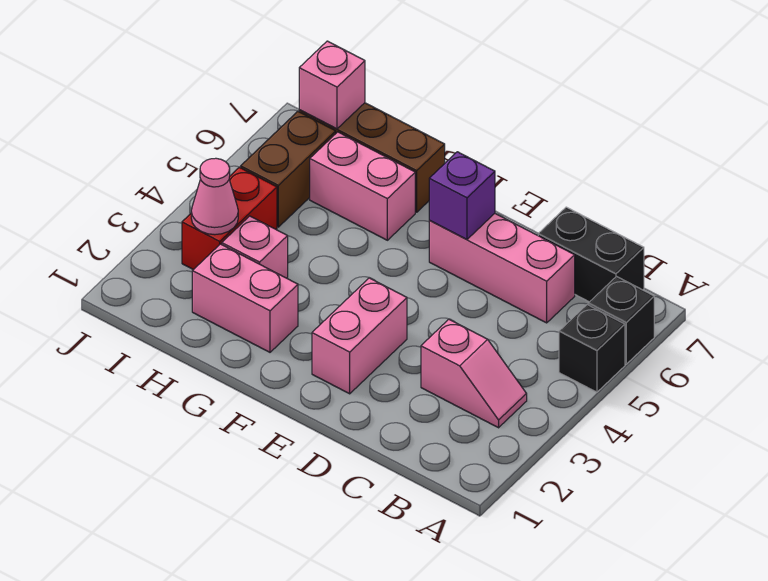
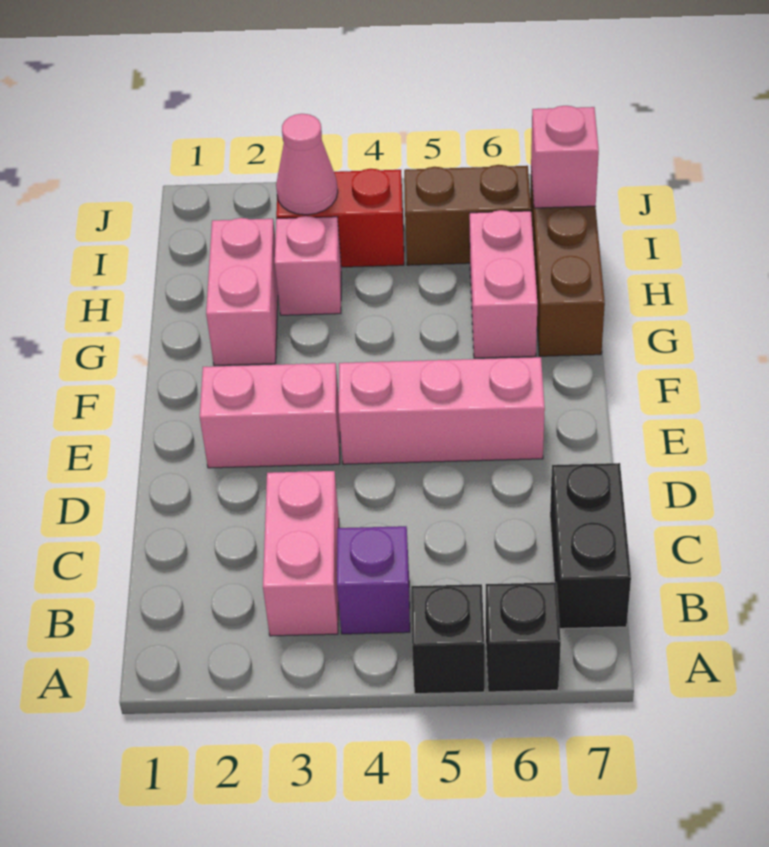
pink slope B3:C3 level 1 top C -> pink brick B3:C3 level 1
pink brick C6:E6 level 1 -> pink brick E4:E6 level 1
purple brick E6 level 2 -> purple brick B4 level 1

